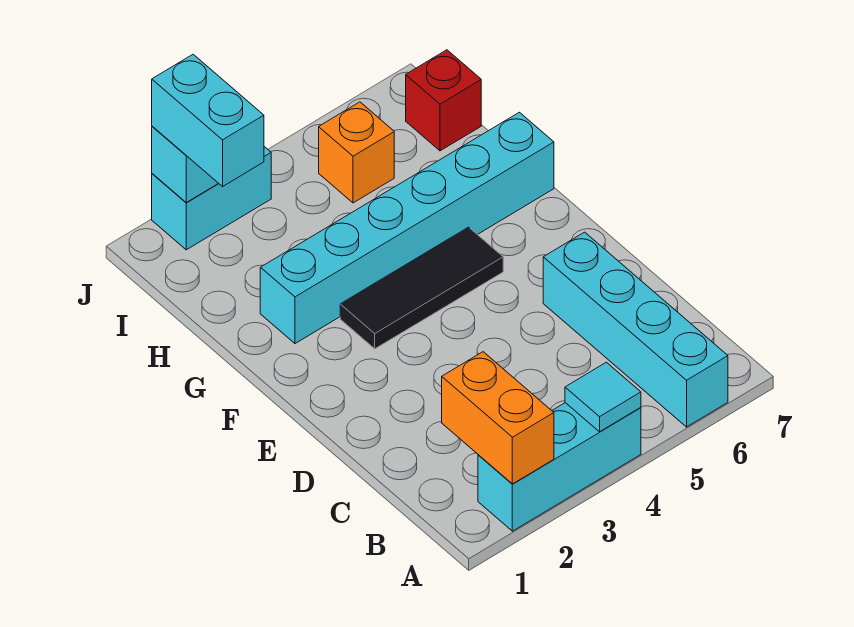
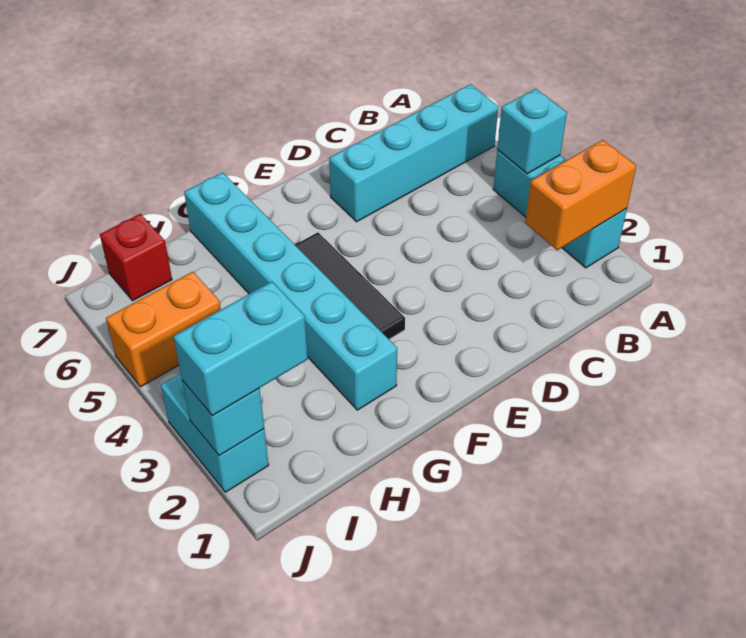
cyan tile A4 level 2 -> cyan brick A4 level 2
orange brick I5 level 1 -> orange brick I5:J5 level 1

